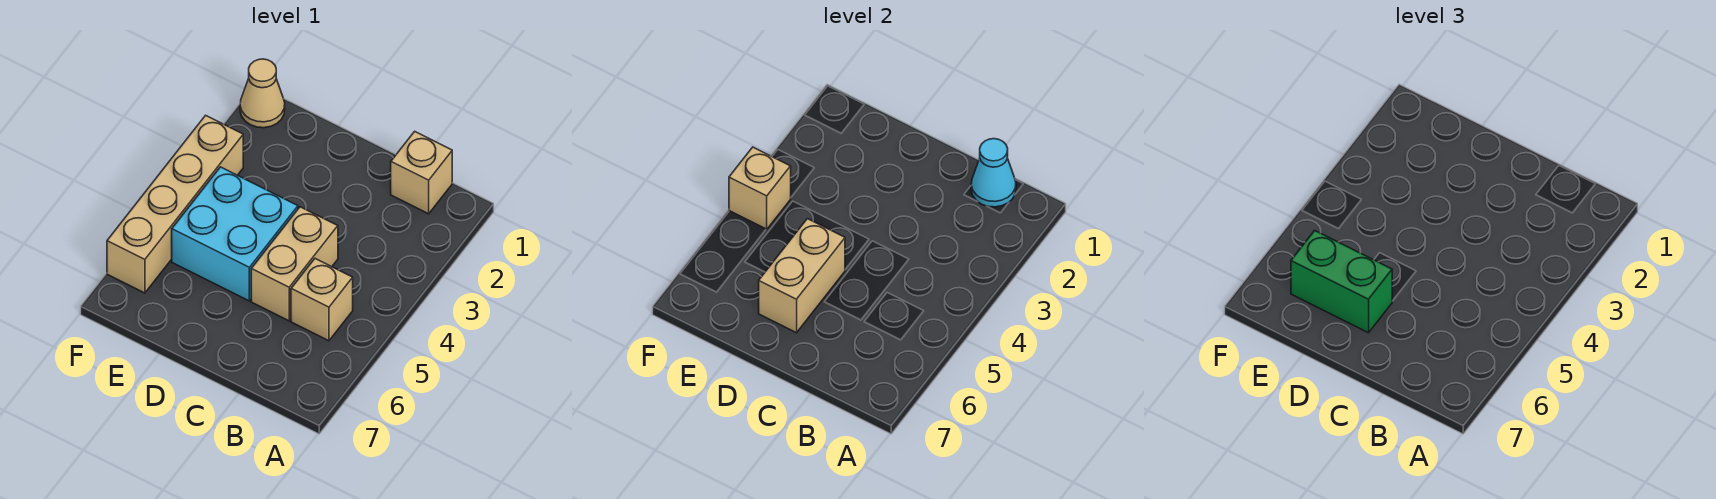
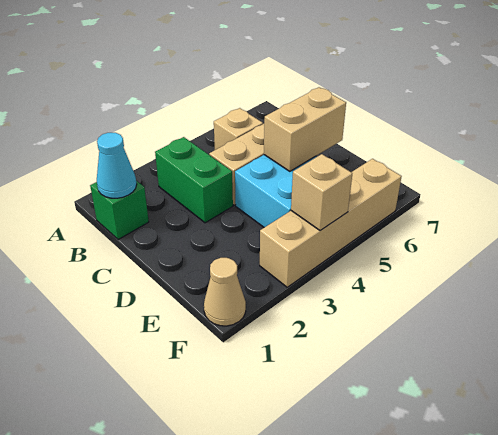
tan brick B1 level 1 -> green brick B1 level 1
green brick D6:E6 level 3 -> green brick B3:C3 level 1

